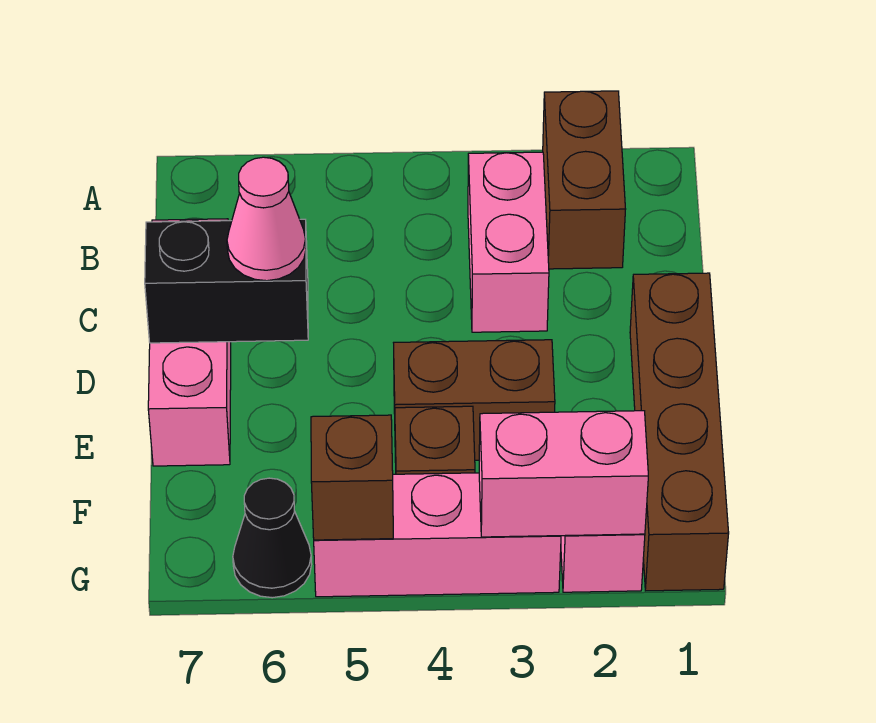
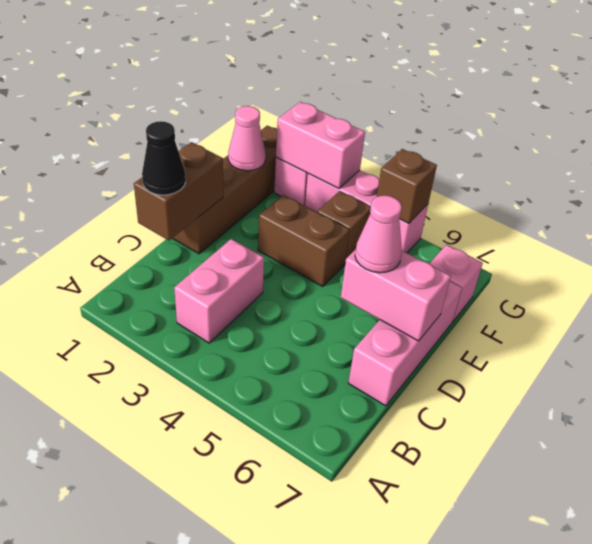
brown brick A2:B2 level 1 -> brown brick C1:D1 level 2
black brick D6:D7 level 2 -> pink brick D6:D7 level 2
none -> pink cone F1 level 2
none -> pink brick F7 level 1
black cone G6 level 1 -> black cone C1 level 3

